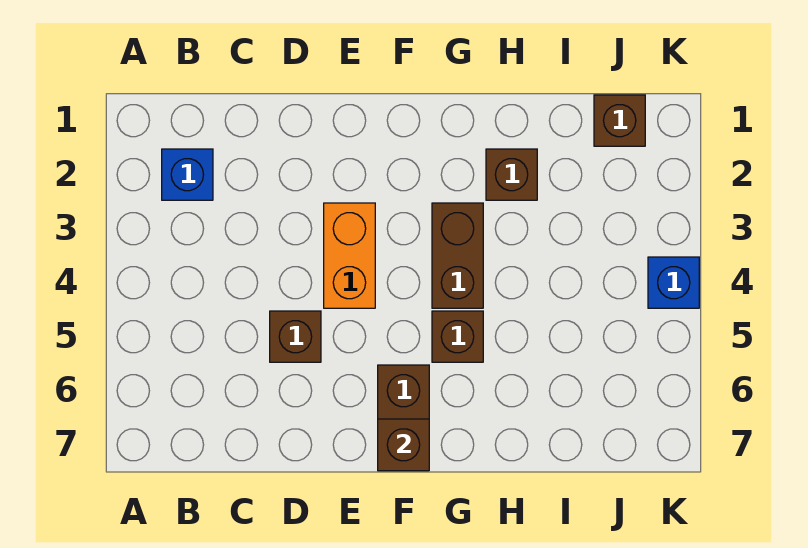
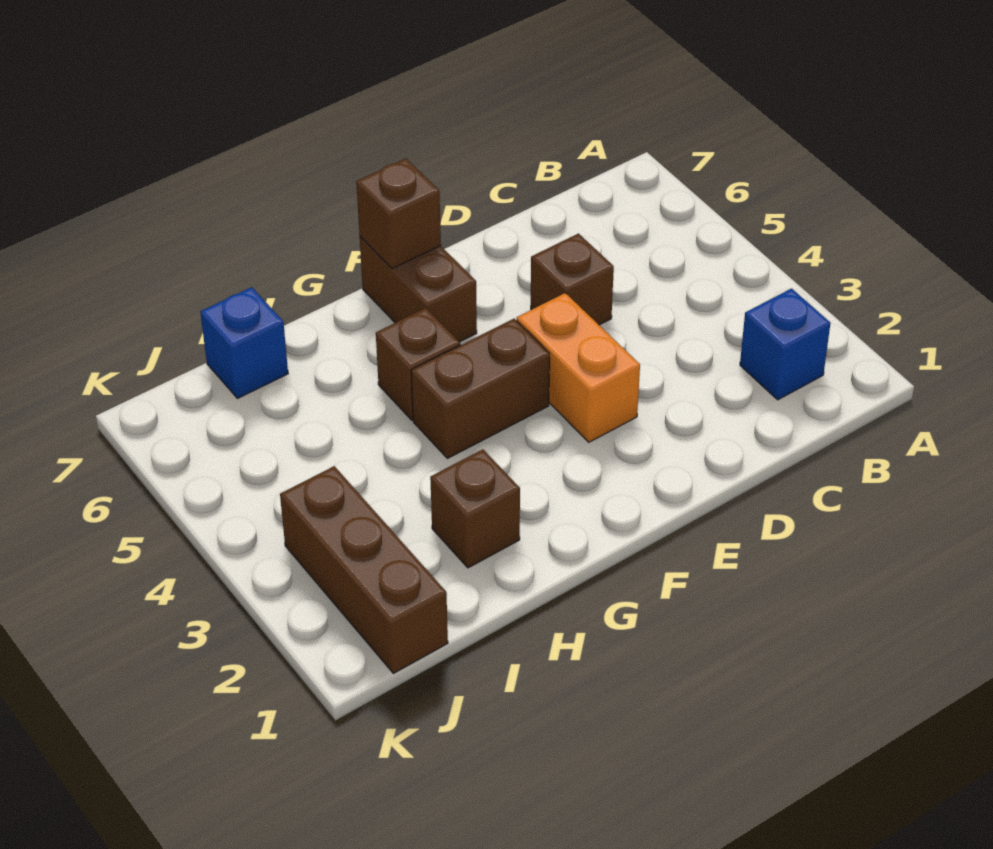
brown brick G3:G4 level 1 -> brown brick F4:G4 level 1
brown brick J1 level 1 -> brown brick J1:J3 level 1
blue brick K4 level 1 -> blue brick I7 level 1

